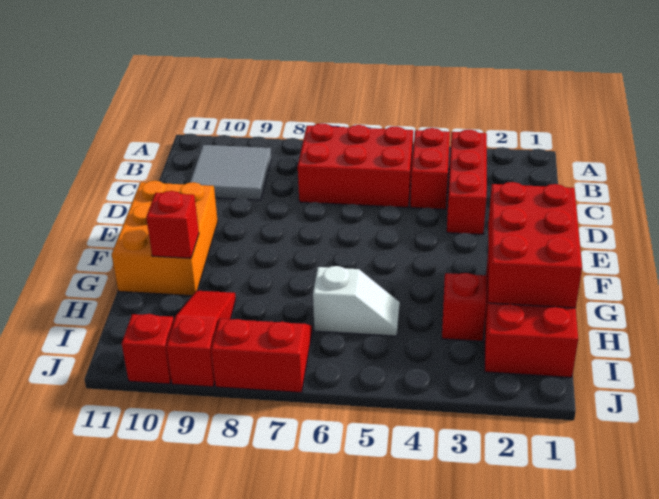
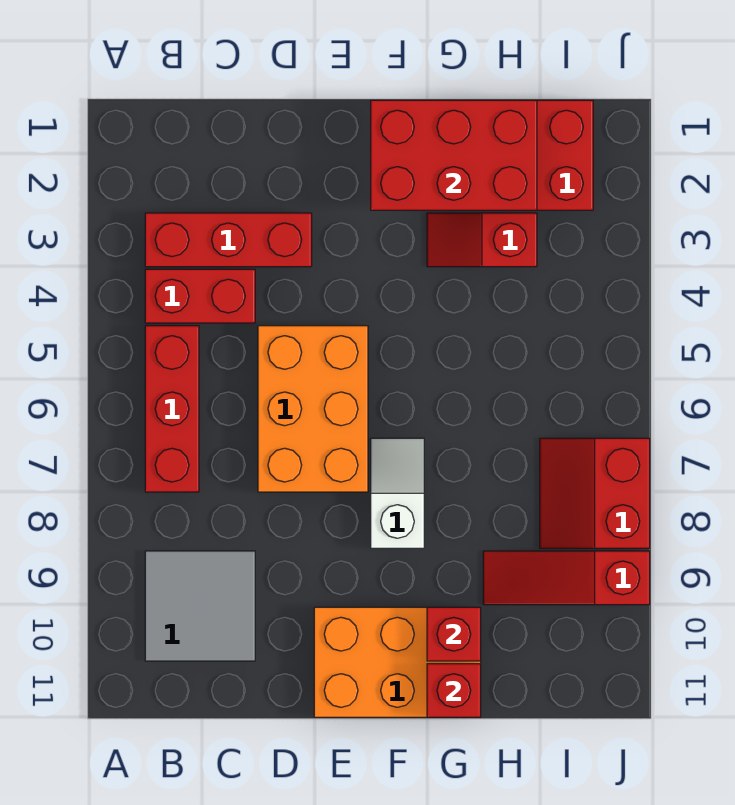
red brick B5:C7 level 1 -> red brick B5:B7 level 1
none -> orange brick D5:E7 level 1
white slope H5:H6 level 1 top 6 -> white slope F7:F8 level 1 top 8
red brick J10 level 1 -> red brick G11 level 2

